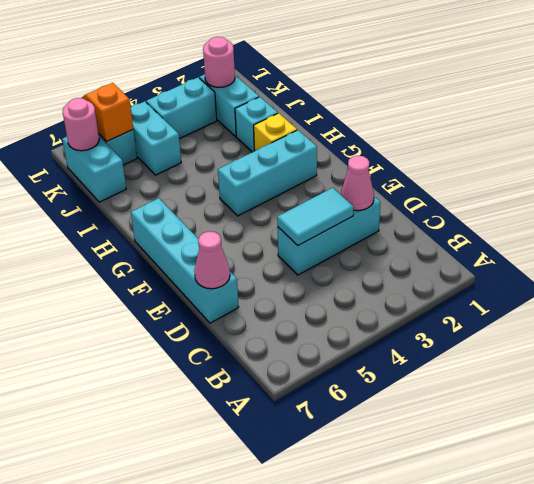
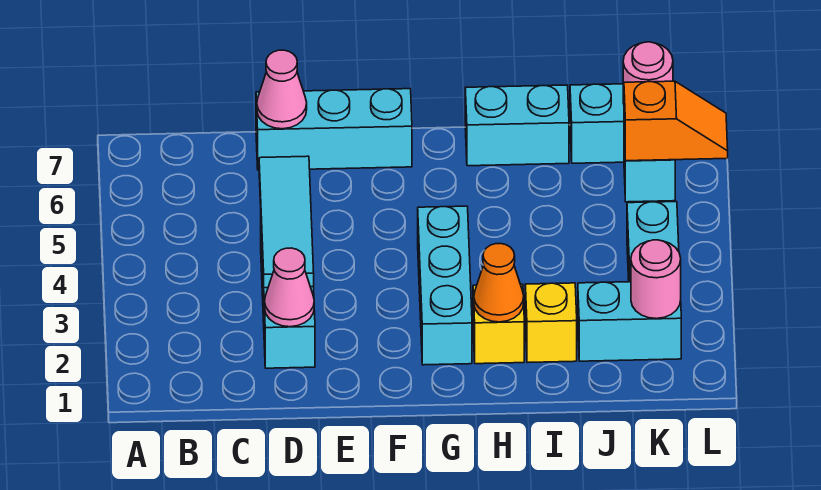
cyan tile D3:D4 level 2 -> cyan tile D3:D5 level 2
cyan brick D7:G7 level 1 -> cyan brick D7:F7 level 1
none -> orange cone H2 level 2
cyan brick I2 level 1 -> yellow brick I2 level 1
cyan brick J5:K5 level 1 -> cyan brick H7:I7 level 1

